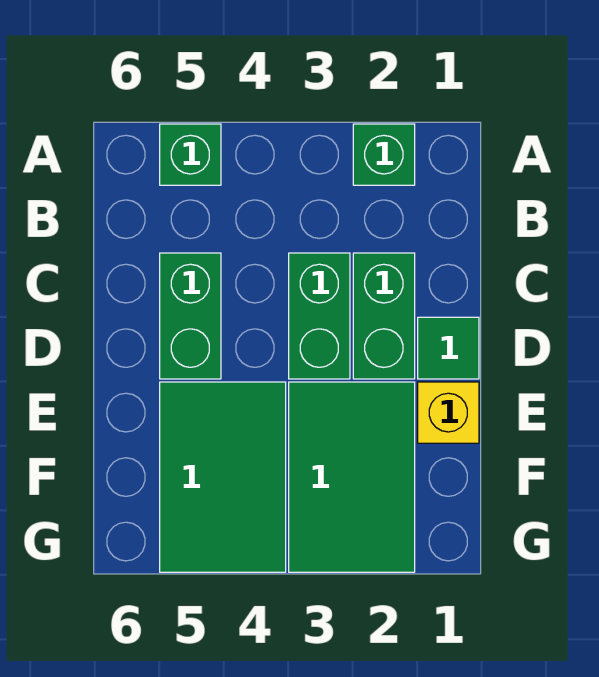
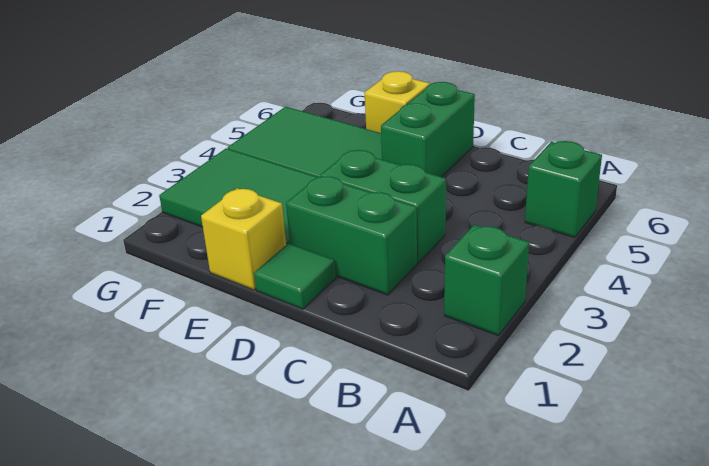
green brick C5:D5 level 1 -> green brick D5:D6 level 1
none -> yellow brick E6 level 1

